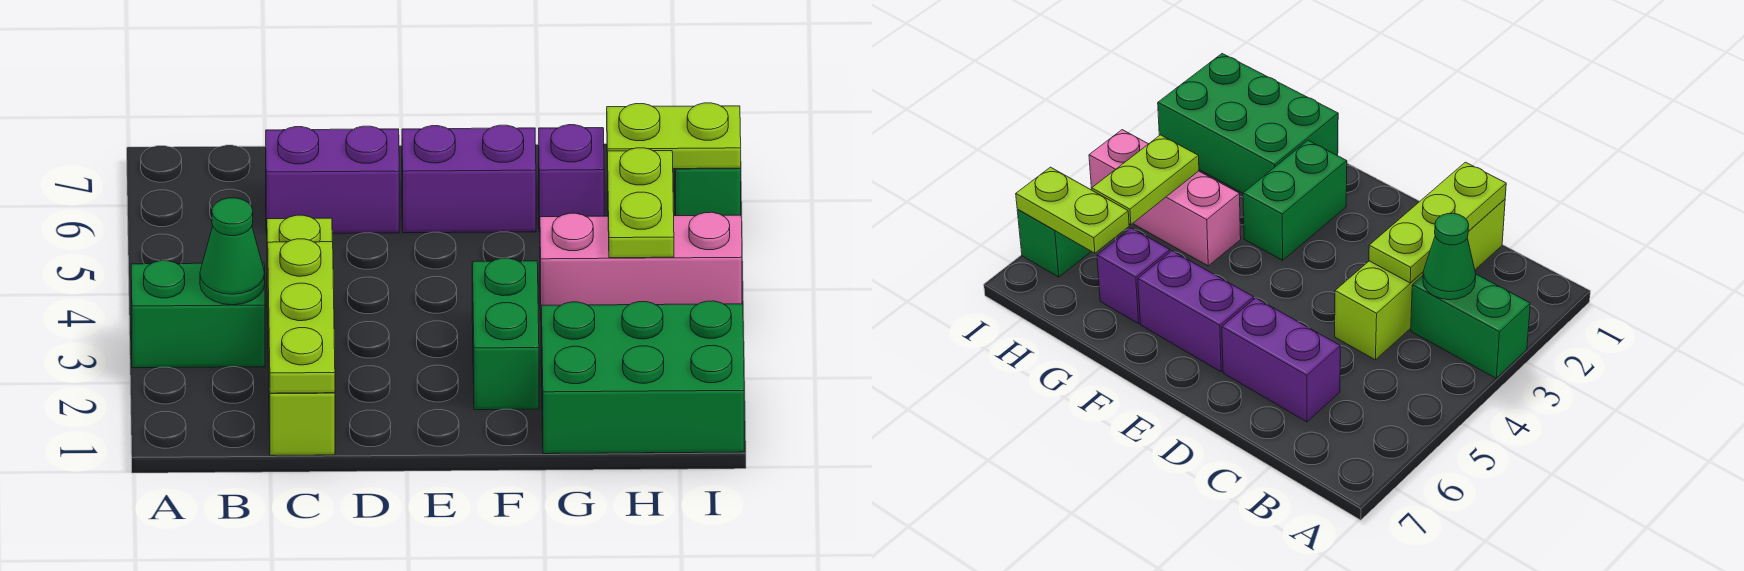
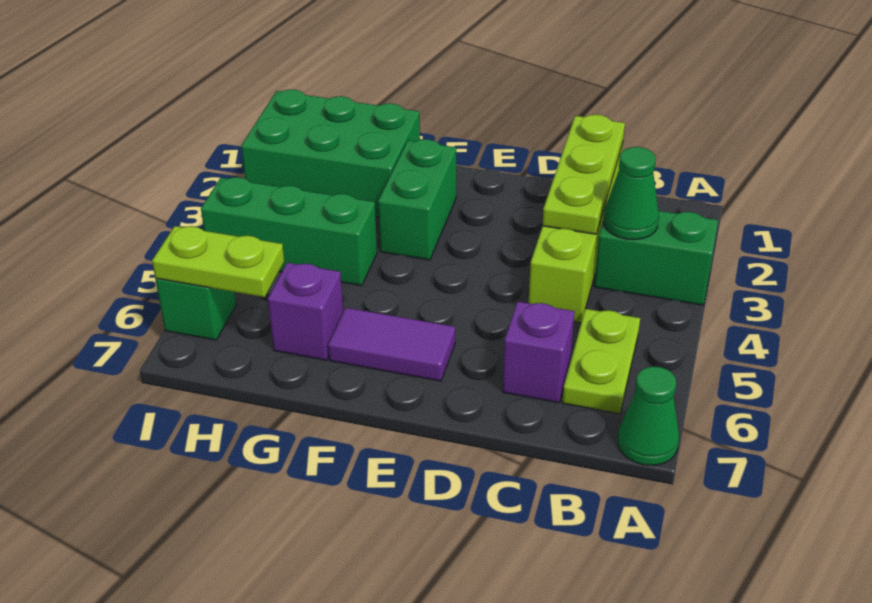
none -> green cone A7 level 1
purple brick C6:D6 level 1 -> purple brick C6 level 1
purple brick E6:F6 level 1 -> purple tile E6:F6 level 1
pink brick G4:I4 level 1 -> green brick G4:I4 level 1
lime plate H4:H5 level 2 -> lime plate B5:B6 level 1

